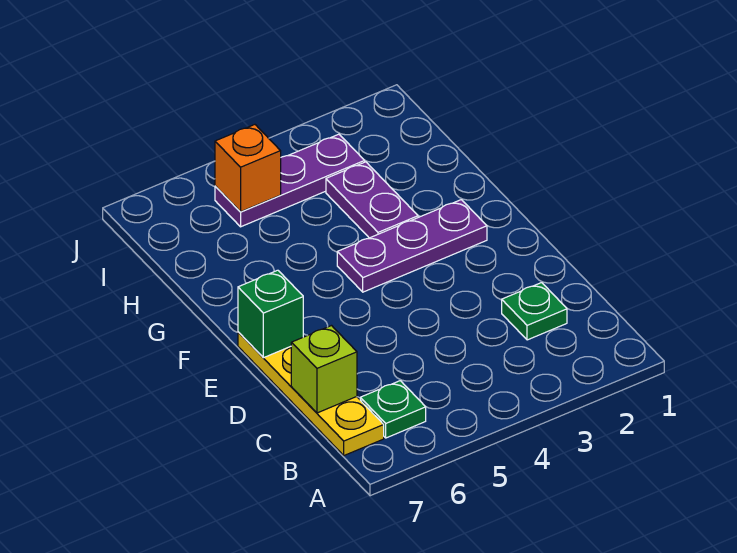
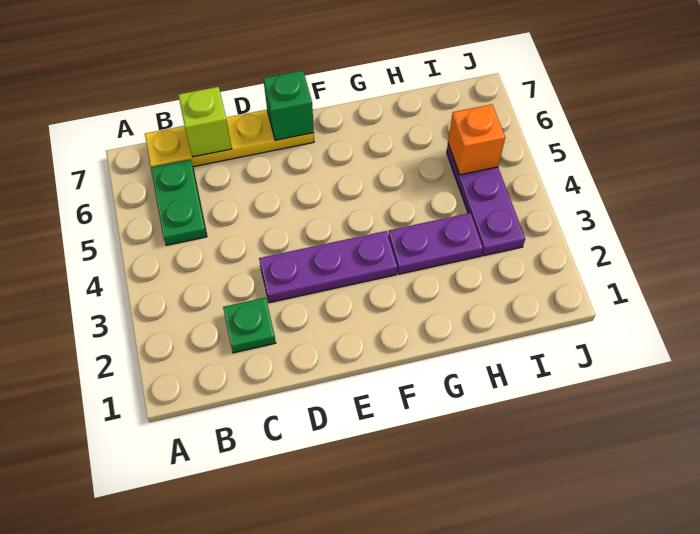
green plate B6 level 1 -> green plate B5:B6 level 1
purple plate F2:F4 level 1 -> purple plate D3:F3 level 1

